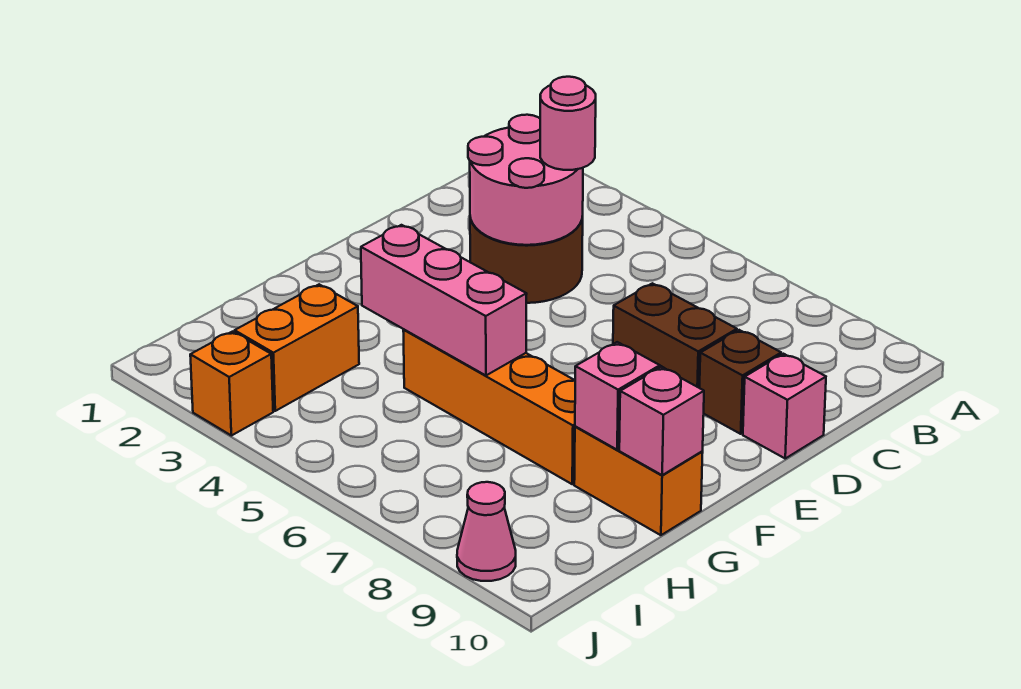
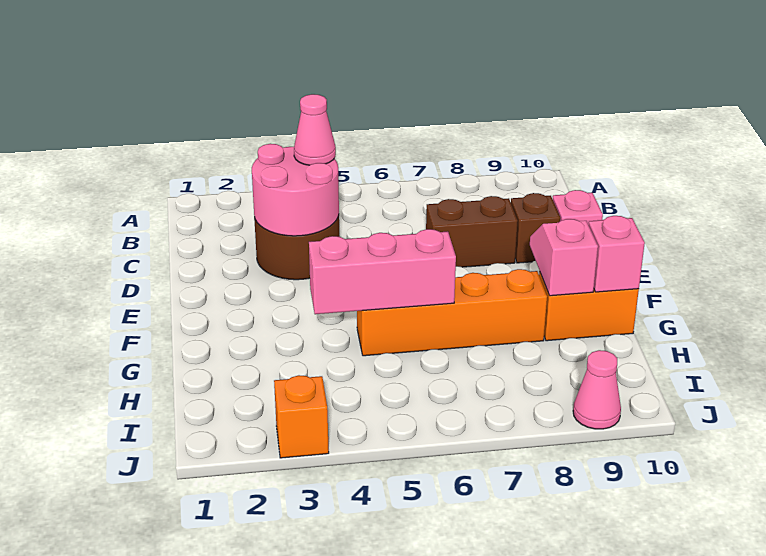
pink round brick C4 level 3 -> pink cone C4 level 3
orange brick H3:I3 level 1 -> none

